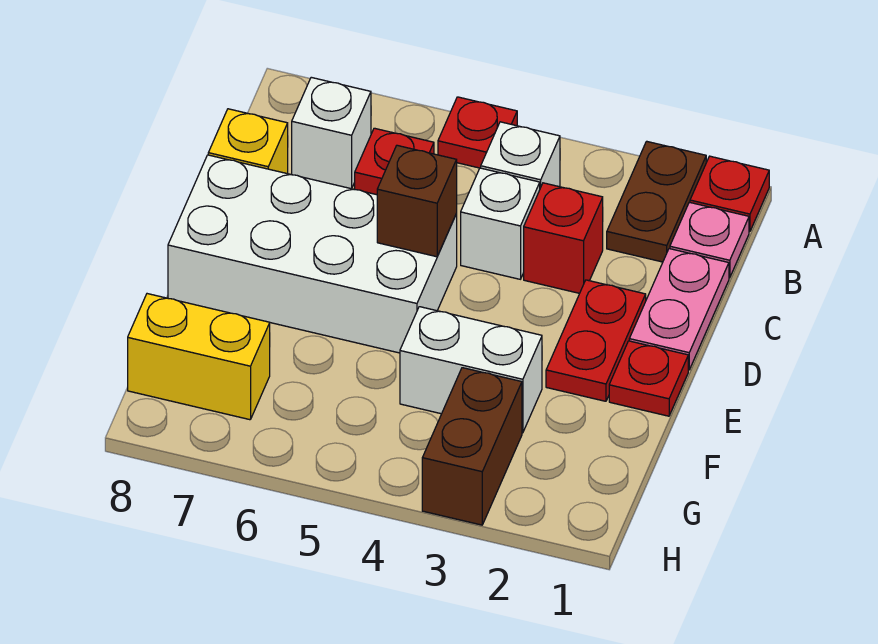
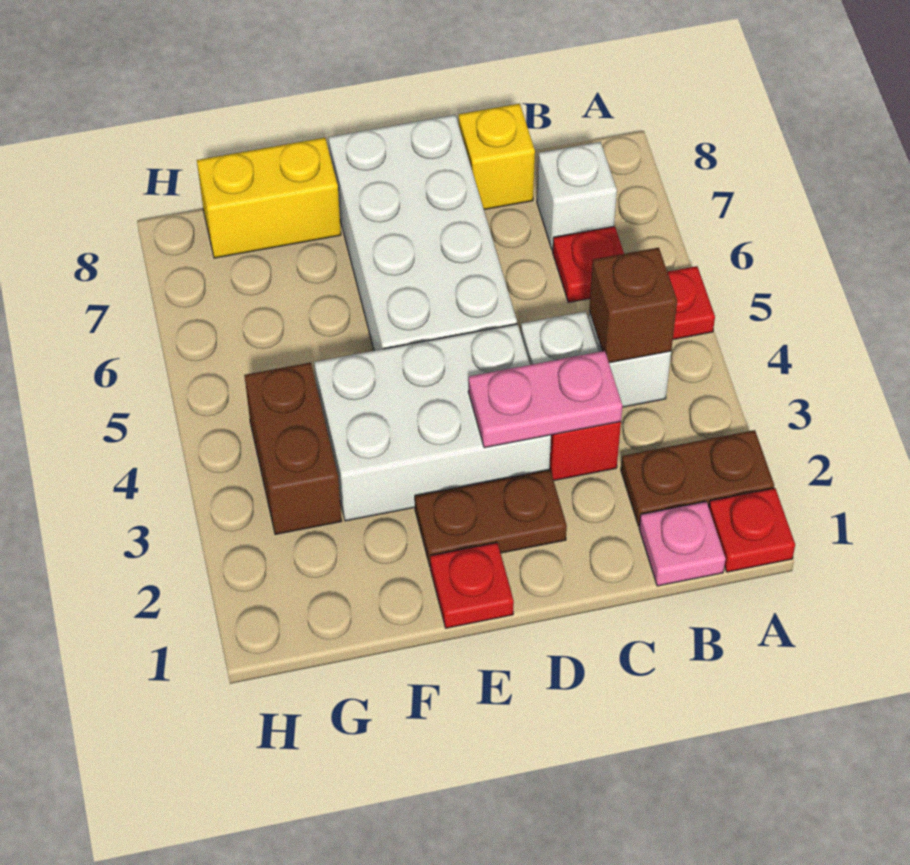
pink plate C1:D1 level 1 -> pink plate C3:D3 level 2
red plate D2:E2 level 1 -> brown plate D2:E2 level 1
brown brick D5 level 2 -> brown brick B4 level 2
white brick F3:F4 level 1 -> white brick D3:F4 level 1
brown brick G3:H3 level 1 -> brown brick G3:G4 level 1
yellow brick G7:G8 level 1 -> yellow brick F8:G8 level 1

